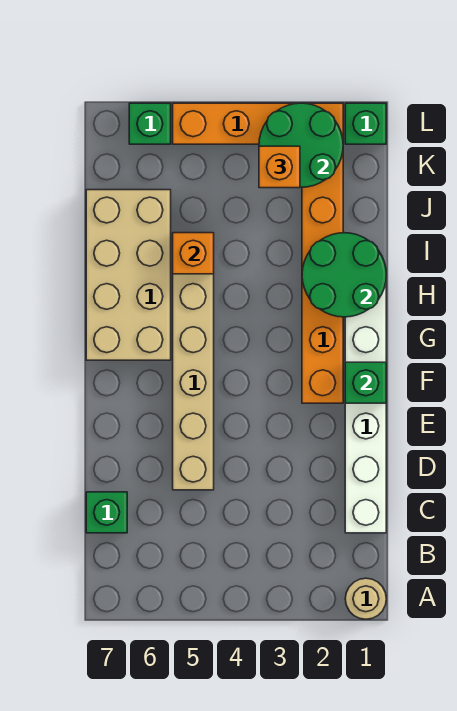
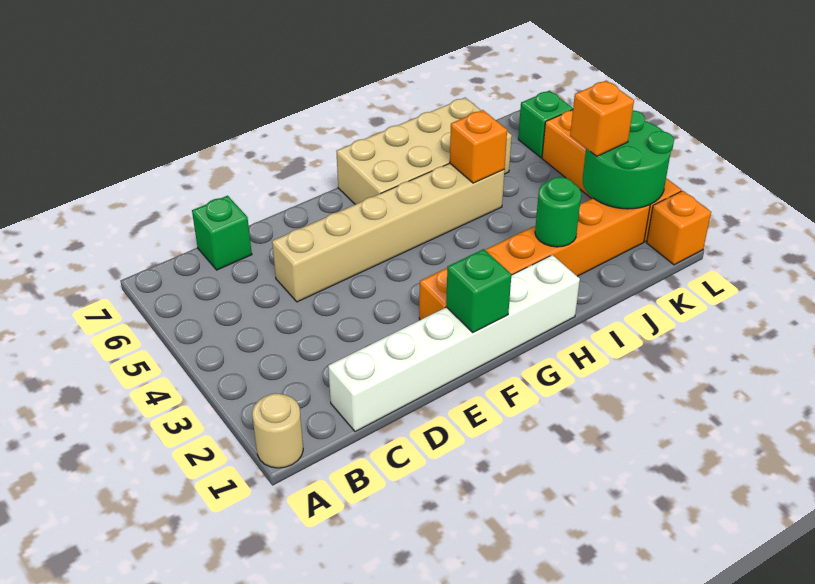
green round brick H1:I2 level 2 -> green round brick I2 level 2
green brick L1 level 1 -> orange brick L1 level 1

